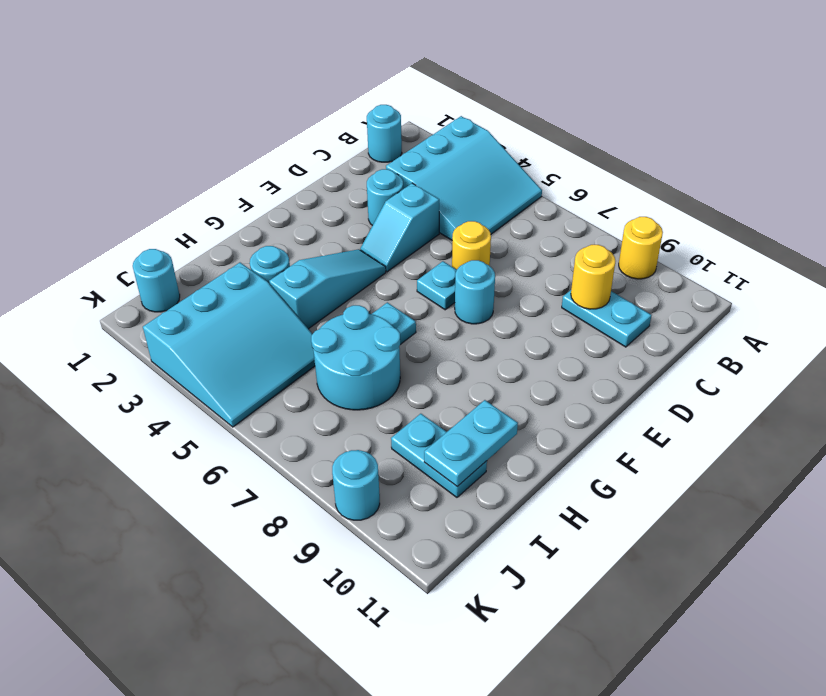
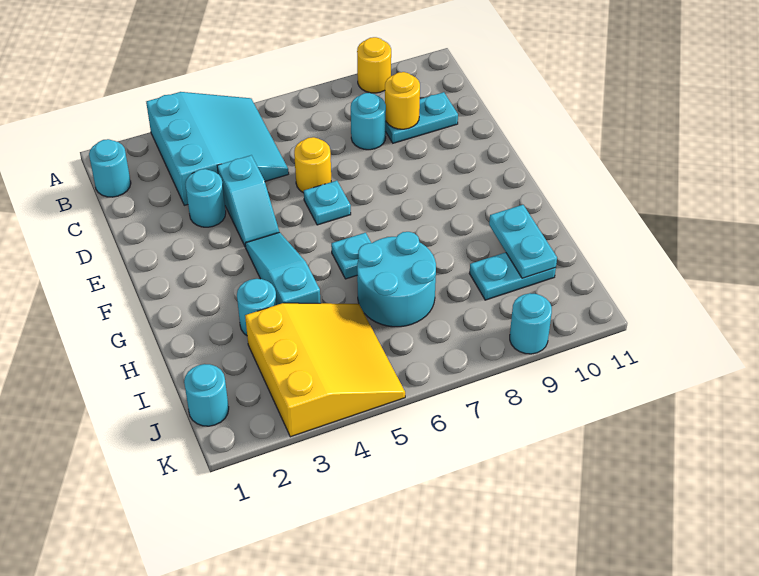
cyan round brick E7 level 1 -> cyan round brick C8 level 1
cyan slope I3:K5 level 1 top 3 -> yellow slope I3:K5 level 1 top 3

